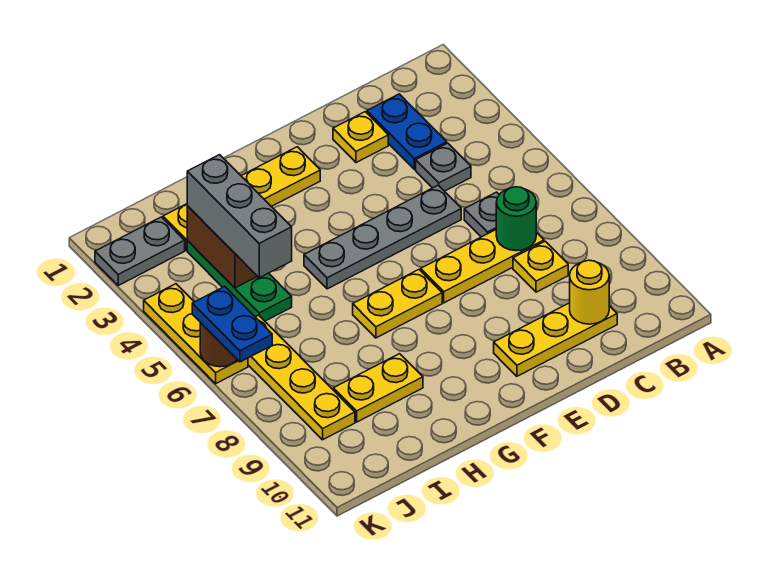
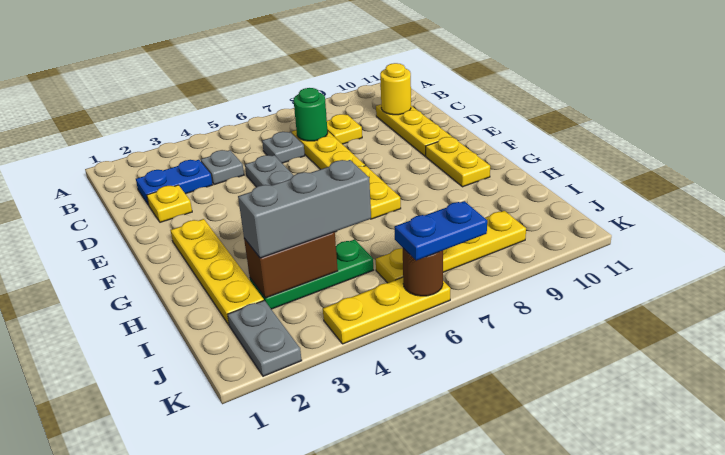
yellow plate H9:I9 level 1 -> yellow plate F10:G10 level 1

